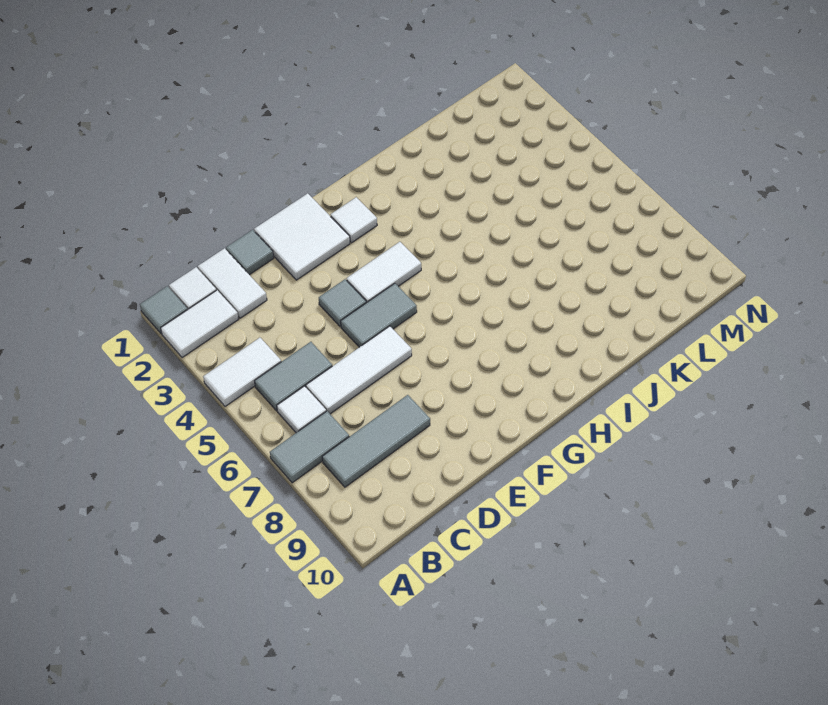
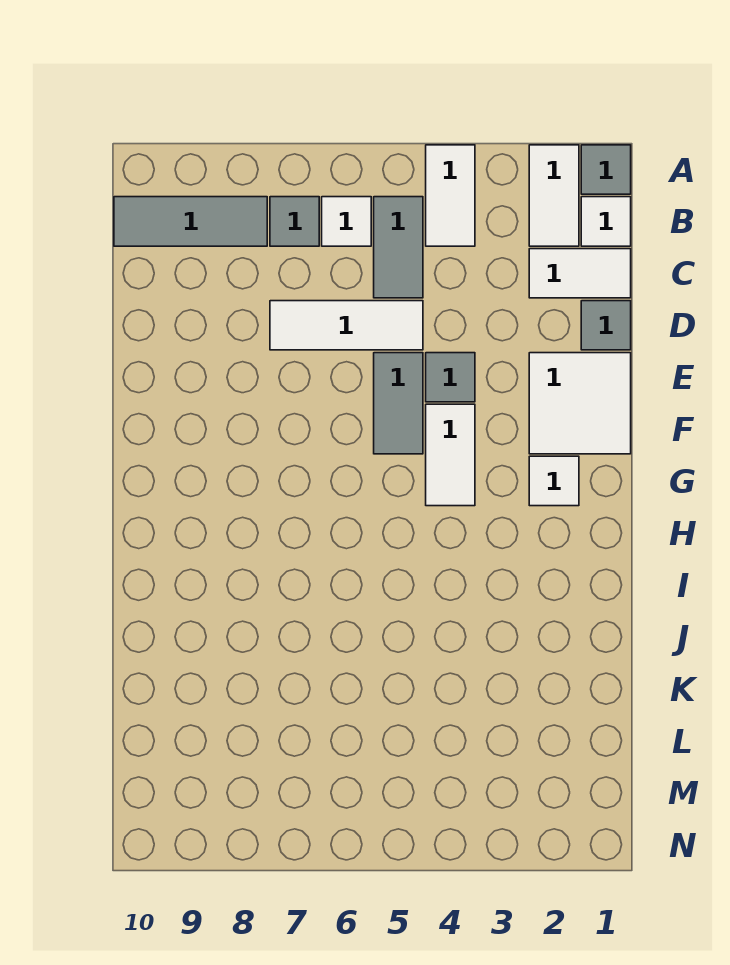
grey tile A7:B7 level 1 -> grey tile B7 level 1
grey tile B8:D8 level 1 -> grey tile B8:B10 level 1
white tile C6:E6 level 1 -> white tile D5:D7 level 1

